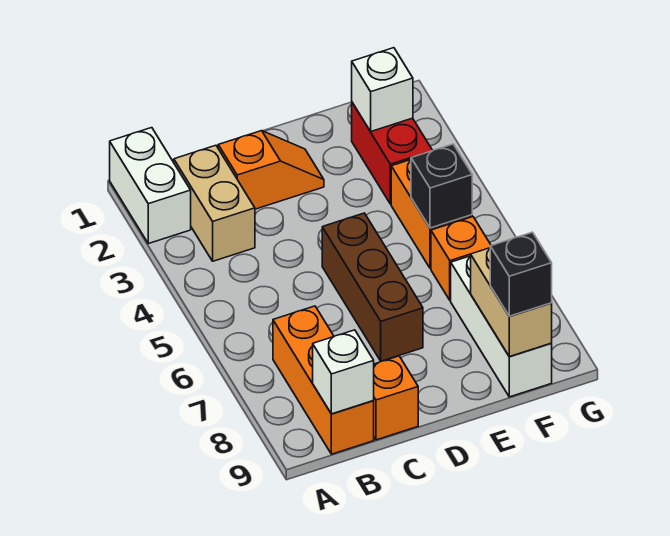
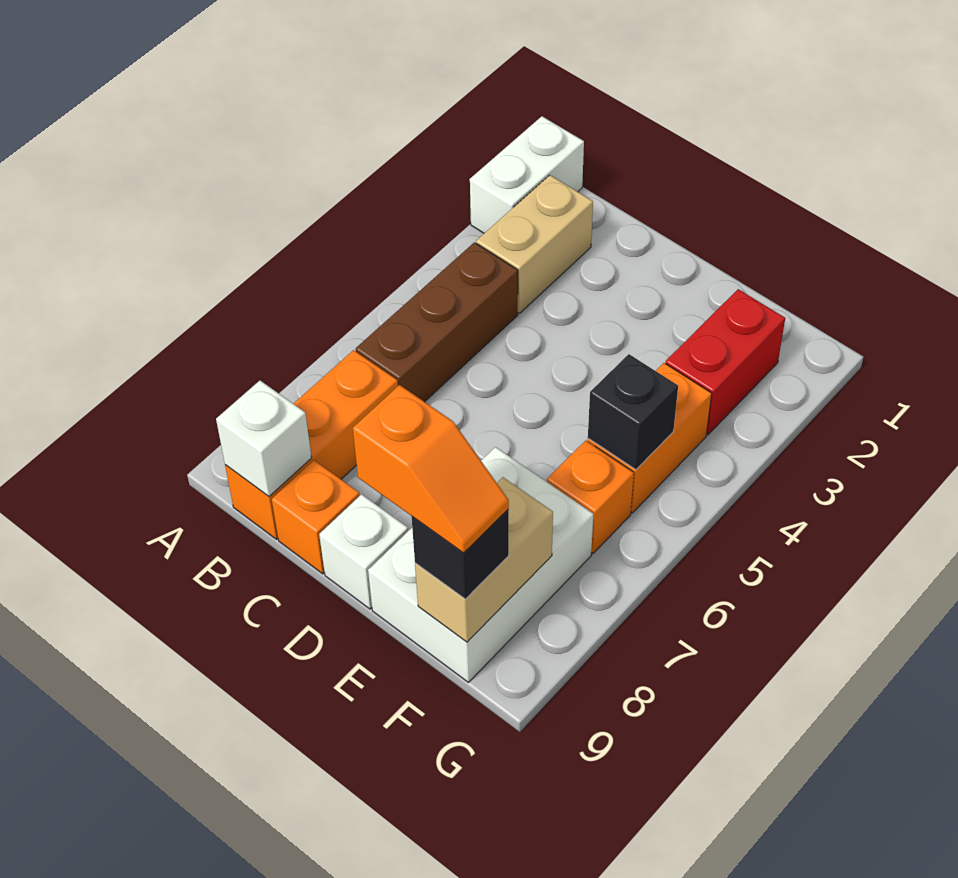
orange slope C2:D2 level 1 top C -> orange slope E9:F9 level 4 top E
brown brick D5:D7 level 1 -> brown brick B4:B6 level 1
white brick F2 level 2 -> white brick D9 level 1
white brick F7:F9 level 1 -> white brick E7:F9 level 1

